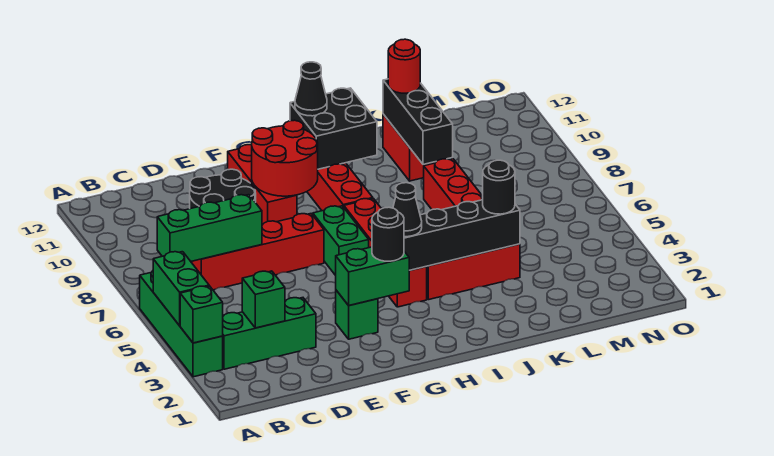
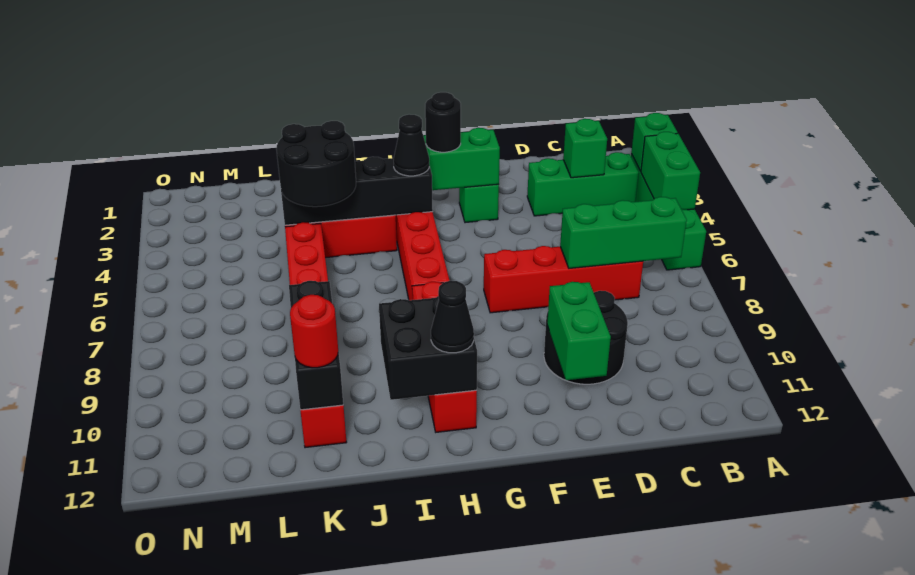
red brick F9:F11 level 1 -> none
red round brick F9:G10 level 2 -> none
green brick G6:G7 level 1 -> green brick E10:E11 level 2
black round brick K4 level 3 -> black round brick J4:K5 level 3

